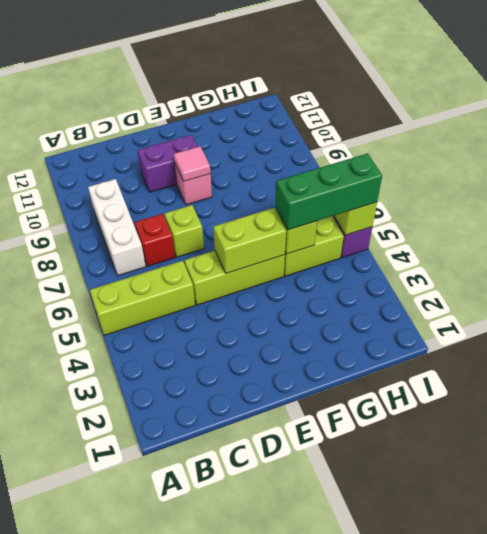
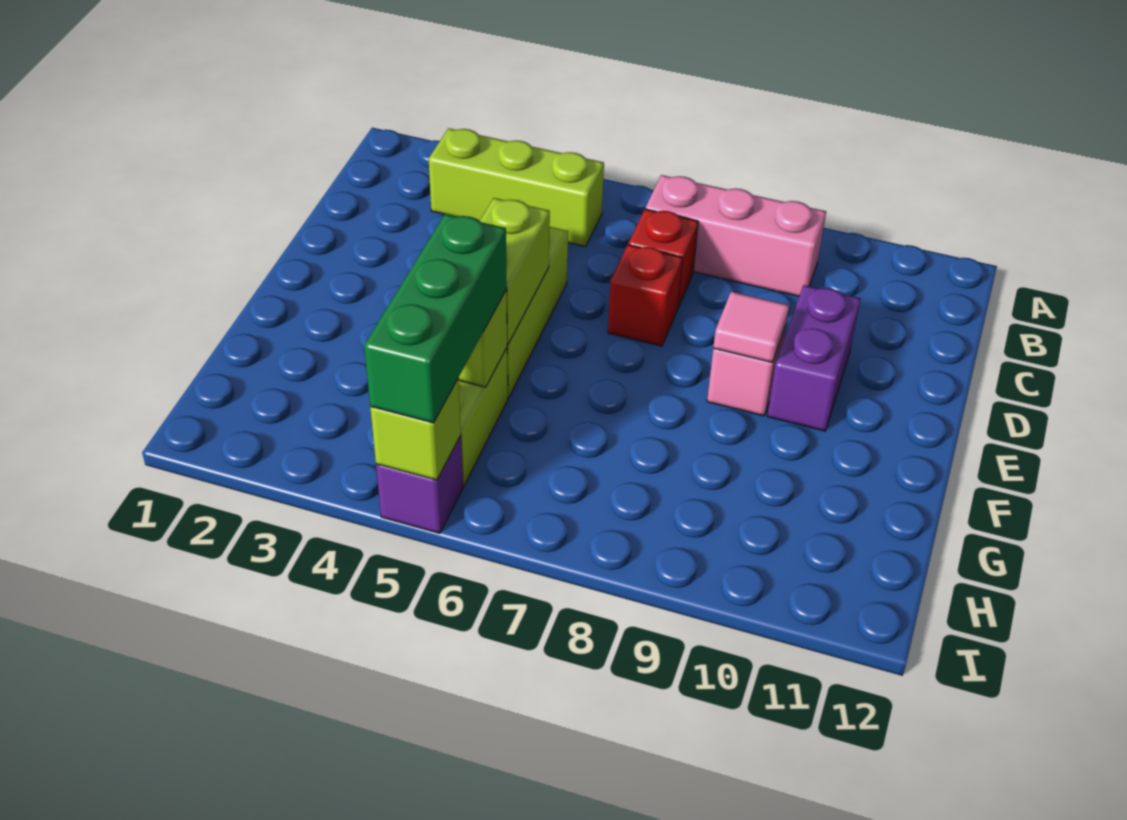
lime brick A5:C5 level 1 -> lime brick B3:B5 level 1
white brick B7:B9 level 1 -> pink brick B7:B9 level 1
lime brick D7 level 1 -> red brick D7 level 1

